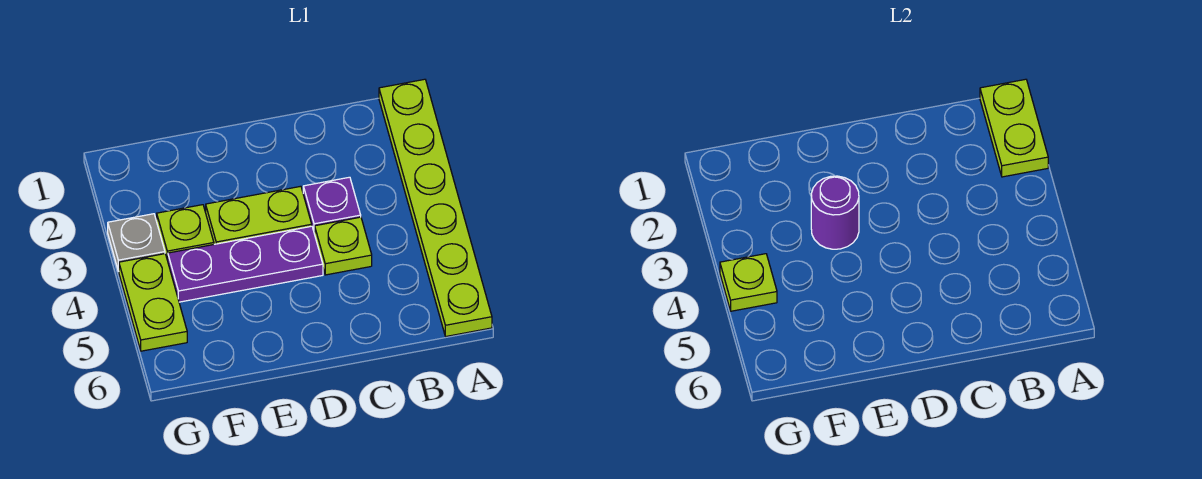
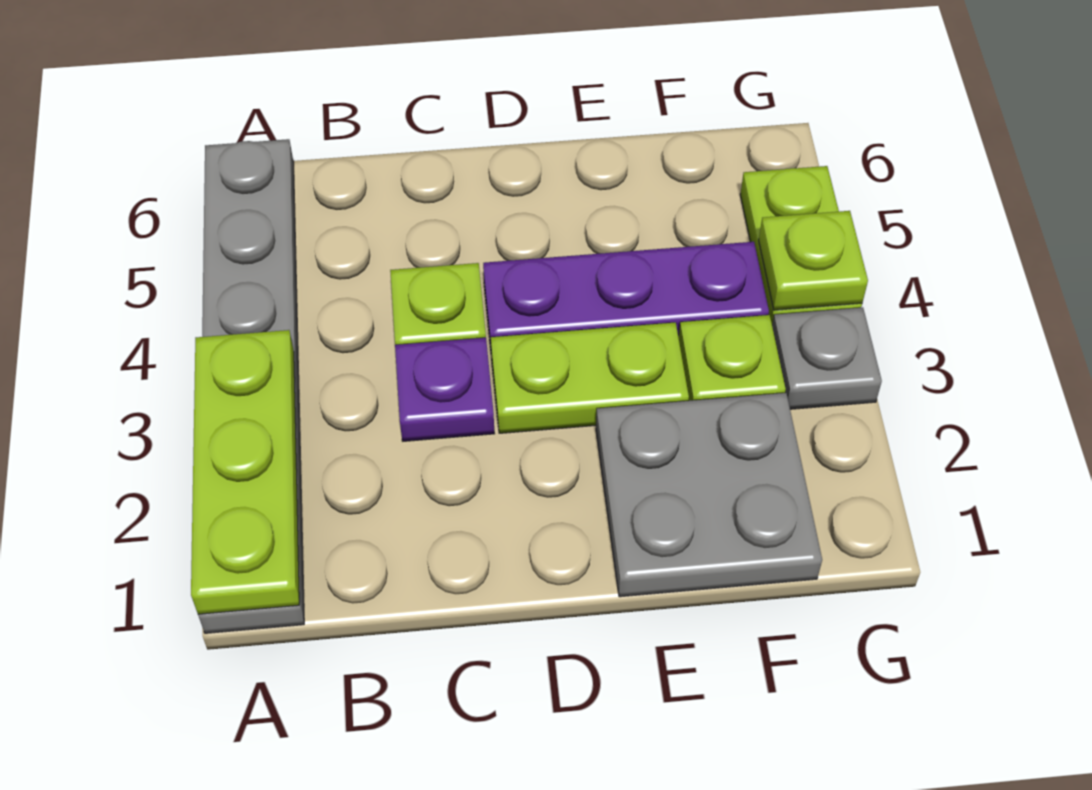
lime plate A1:A6 level 1 -> grey plate A1:A6 level 1
lime plate A1:A2 level 2 -> lime plate A1:A3 level 2
none -> grey plate E1:F2 level 1
purple round brick E3 level 2 -> none

